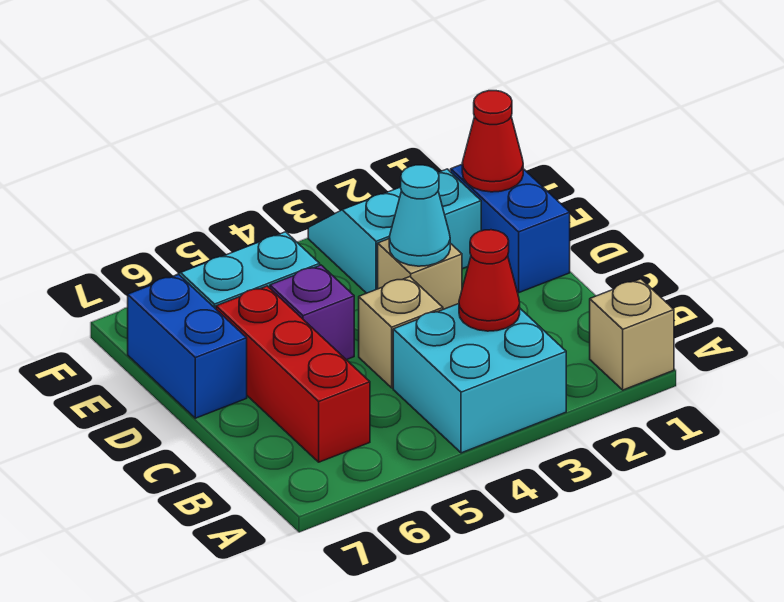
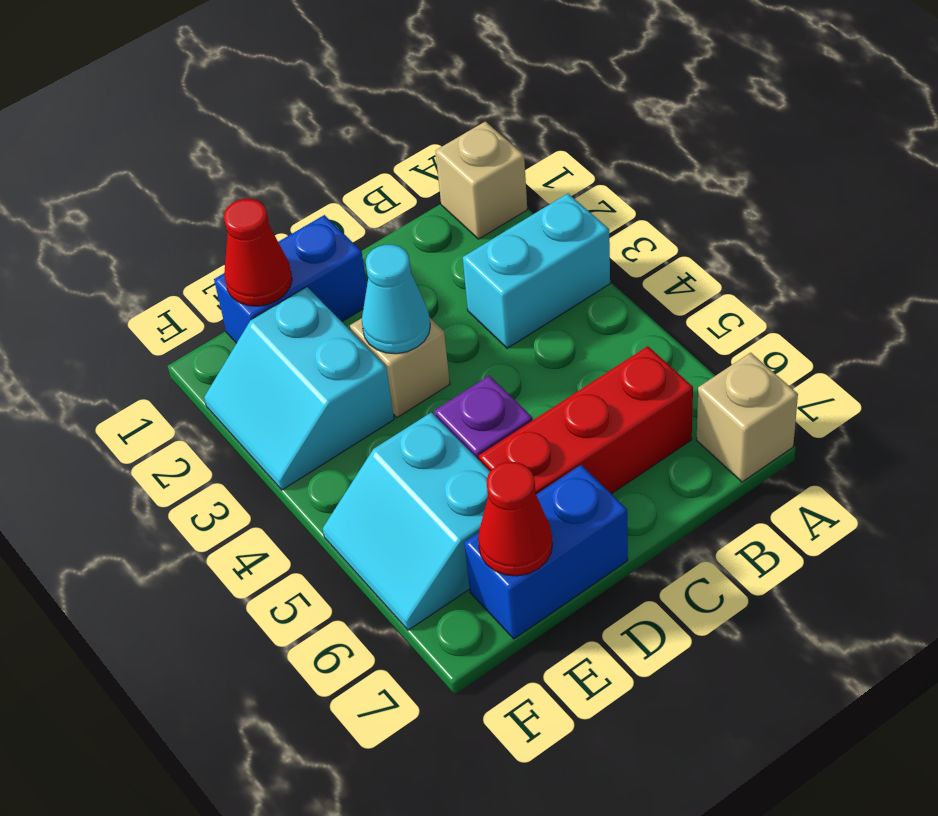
cyan brick A3:B4 level 1 -> cyan brick A3:B3 level 1
red cone B3 level 2 -> red cone E7 level 2
tan brick C4 level 1 -> tan brick A7 level 1

